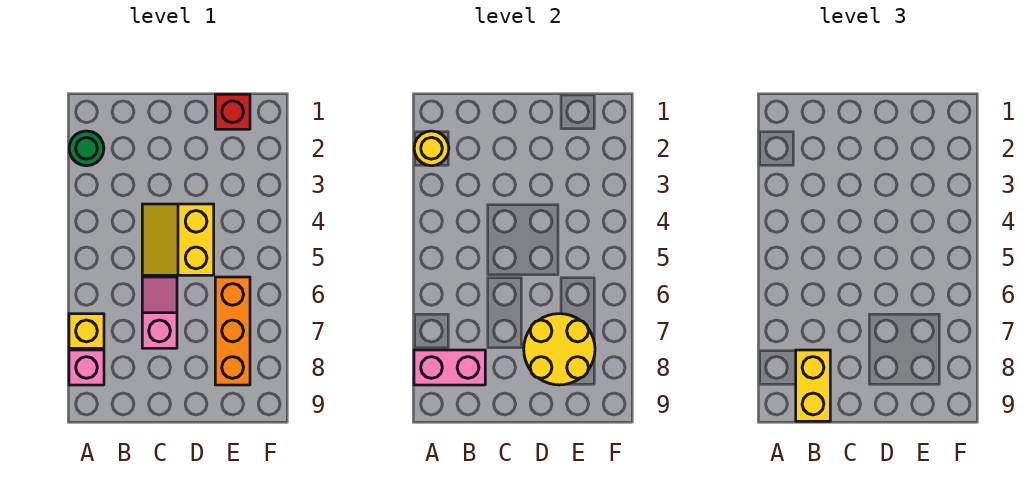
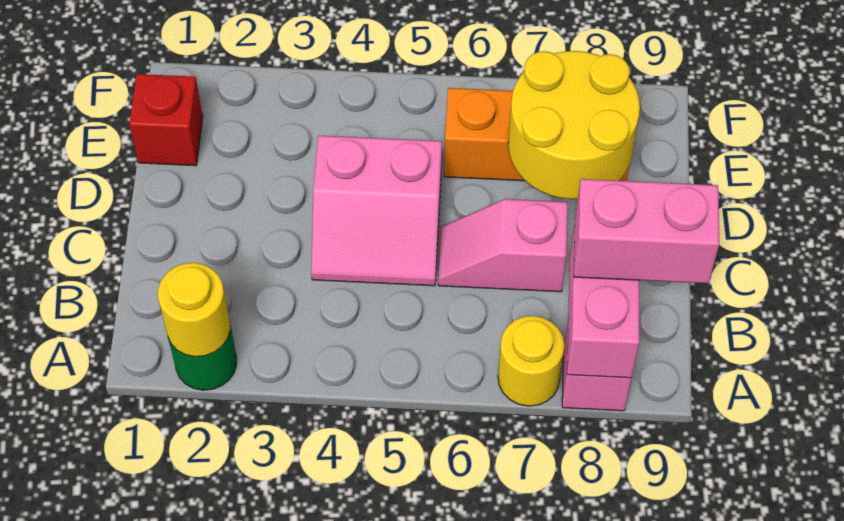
yellow brick A7 level 1 -> yellow round brick A7 level 1
yellow brick B8:B9 level 3 -> pink brick B8:B9 level 3
yellow slope C4:D5 level 1 top D -> pink slope C4:D5 level 1 top D

